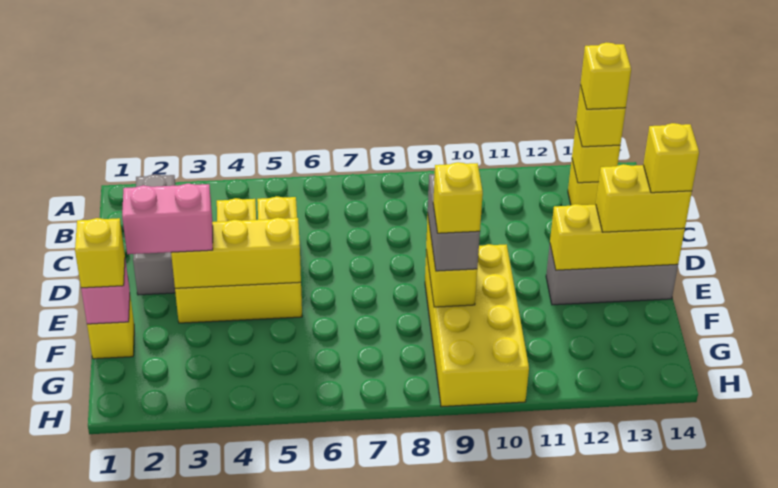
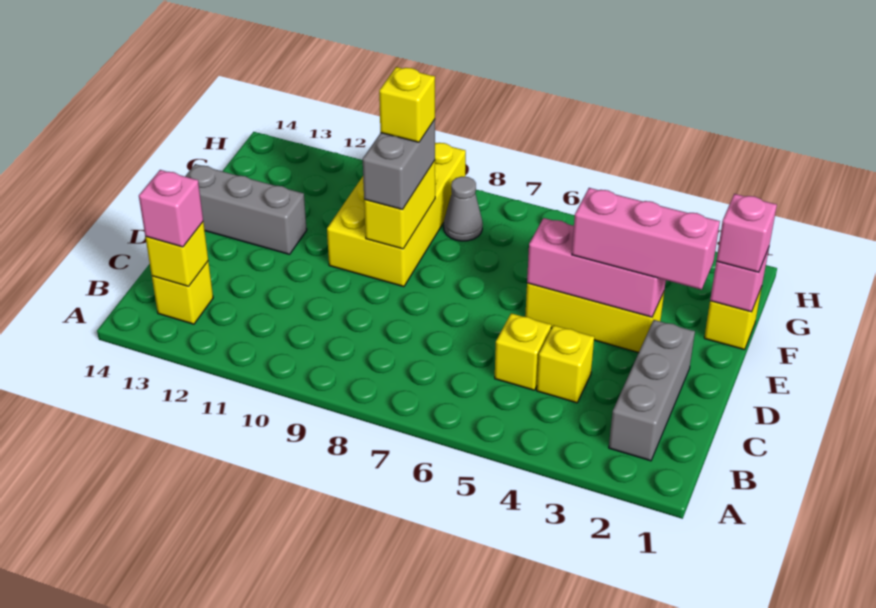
yellow brick B13 level 3 -> pink brick B13 level 3
yellow brick B13 level 4 -> none
pink brick E2:E3 level 3 -> pink brick E2:E4 level 3
yellow brick E3:E5 level 2 -> pink brick E3:E5 level 2
yellow brick E12:E14 level 2 -> none
yellow brick E13:E14 level 3 -> none
yellow brick E14 level 4 -> none
yellow brick F1 level 3 -> pink brick F1 level 3
none -> grey cone G8 level 1

